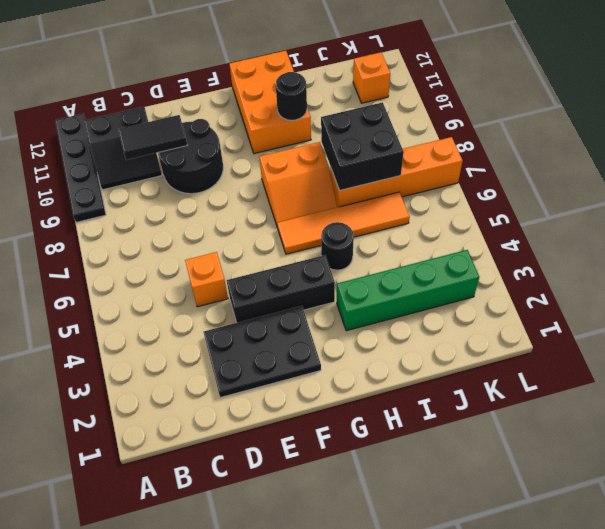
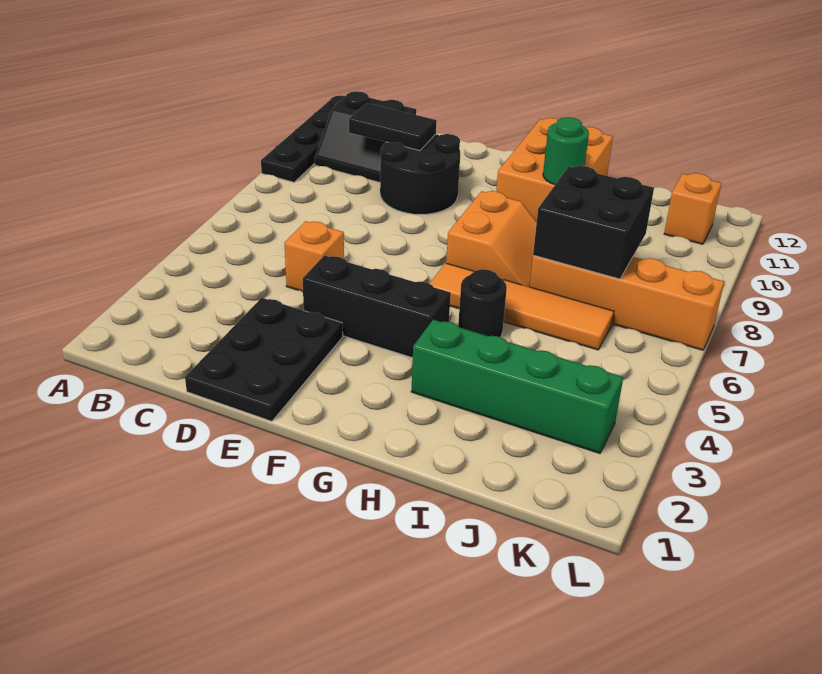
black plate D2:F3 level 1 -> black plate D1:E3 level 1
orange slope G7:H8 level 1 top 8 -> orange slope G7:H8 level 1 top G
black round brick H10 level 2 -> green round brick H10 level 2

